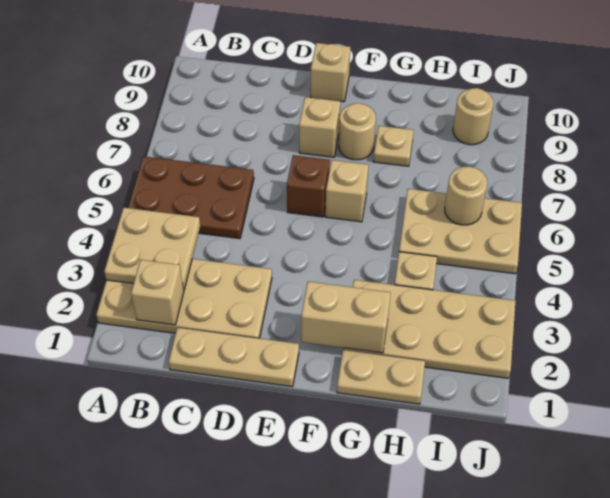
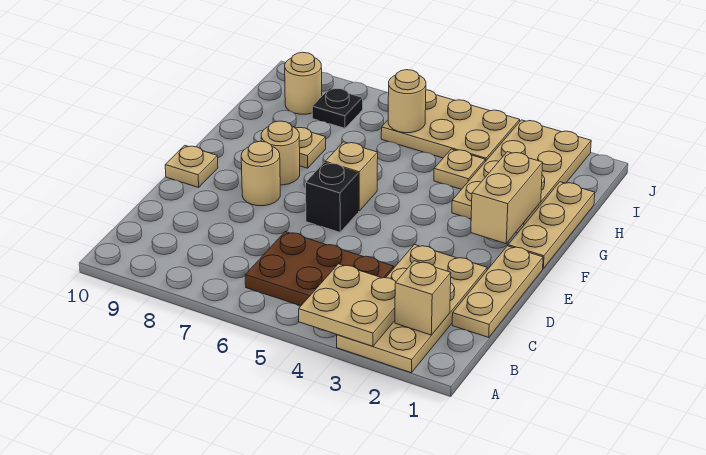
brown plate A5:C6 level 1 -> brown plate B4:C6 level 1
brown brick E6 level 1 -> black brick E6 level 1
tan brick E8 level 1 -> tan round brick E8 level 1
tan brick E10 level 1 -> tan plate E10 level 1
tan plate G1:H1 level 1 -> tan plate F1:H1 level 1
tan plate H5:J6 level 1 -> tan plate I4:J6 level 1
none -> black plate I8 level 1

